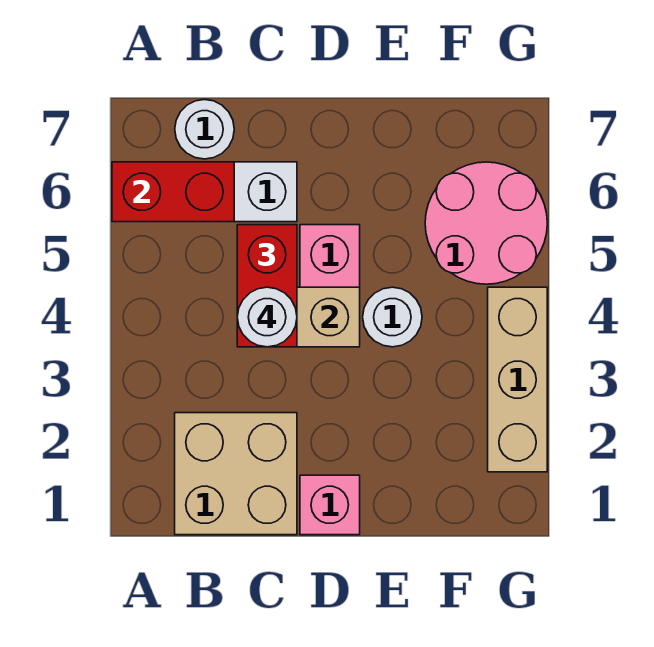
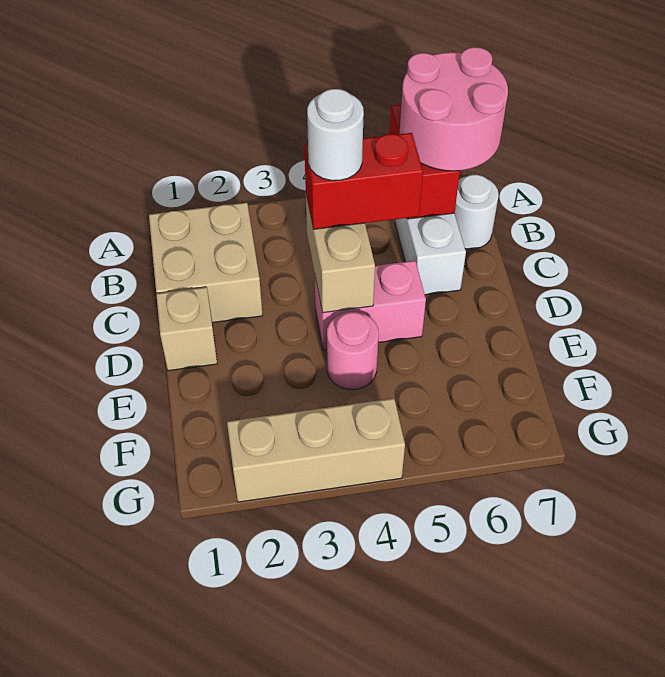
pink brick D1 level 1 -> tan brick D1 level 1
white round brick E4 level 1 -> pink round brick E4 level 1
pink round brick F5:G6 level 1 -> pink round brick A6:B7 level 3

